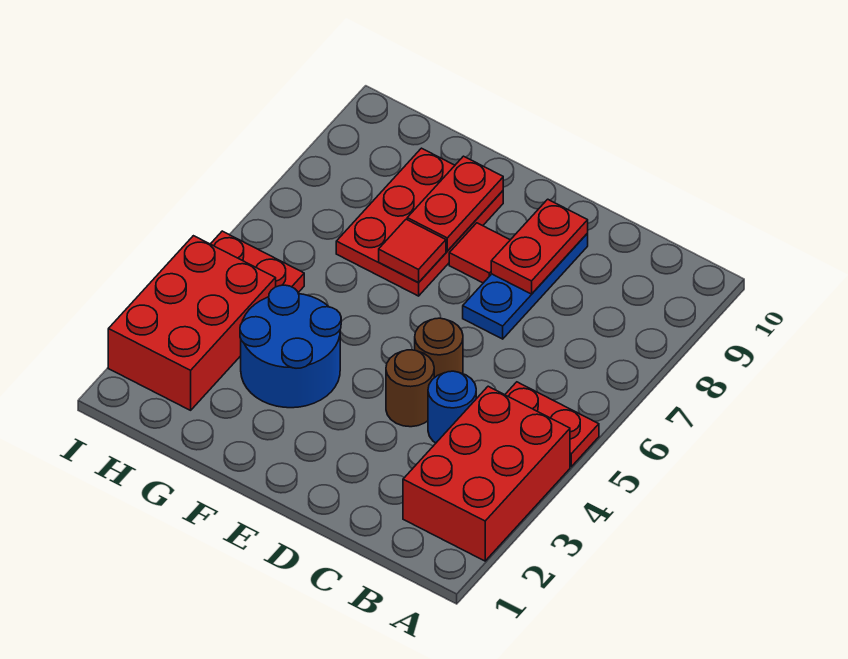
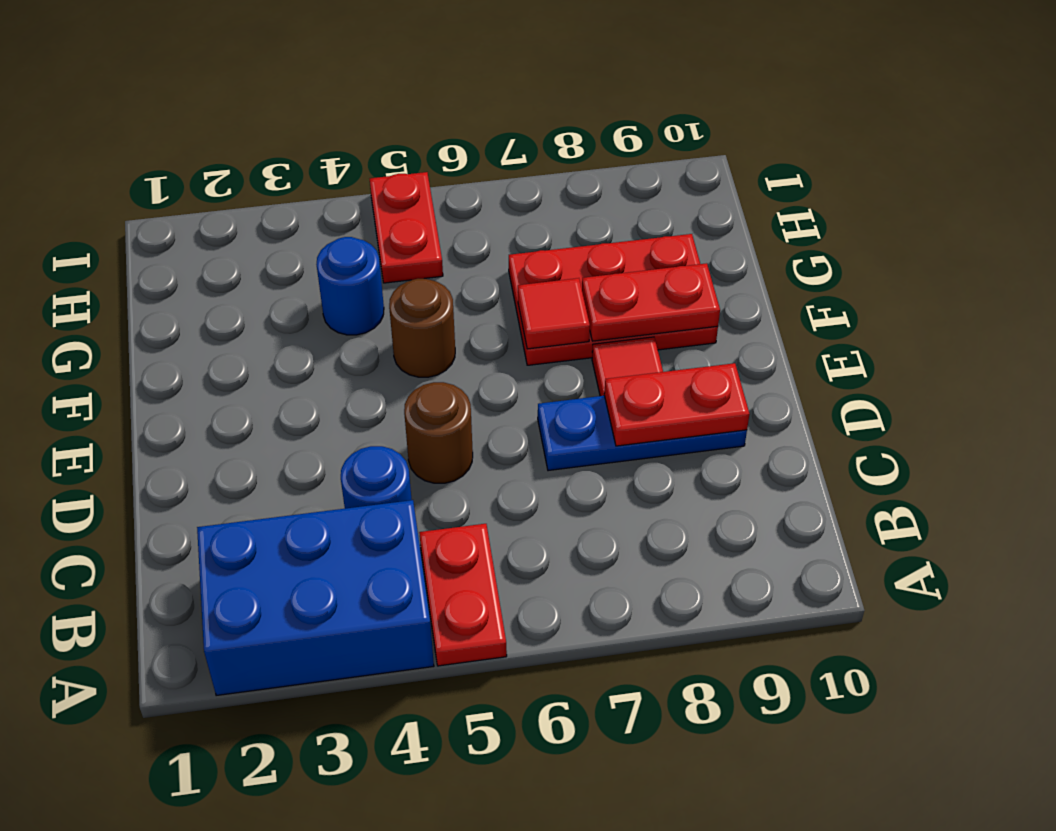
red brick A2:B4 level 1 -> blue brick A2:B4 level 1
brown round brick D4 level 1 -> brown round brick F5 level 1
blue round brick F3:G4 level 1 -> blue round brick G4 level 1
red brick H2:I4 level 1 -> none

